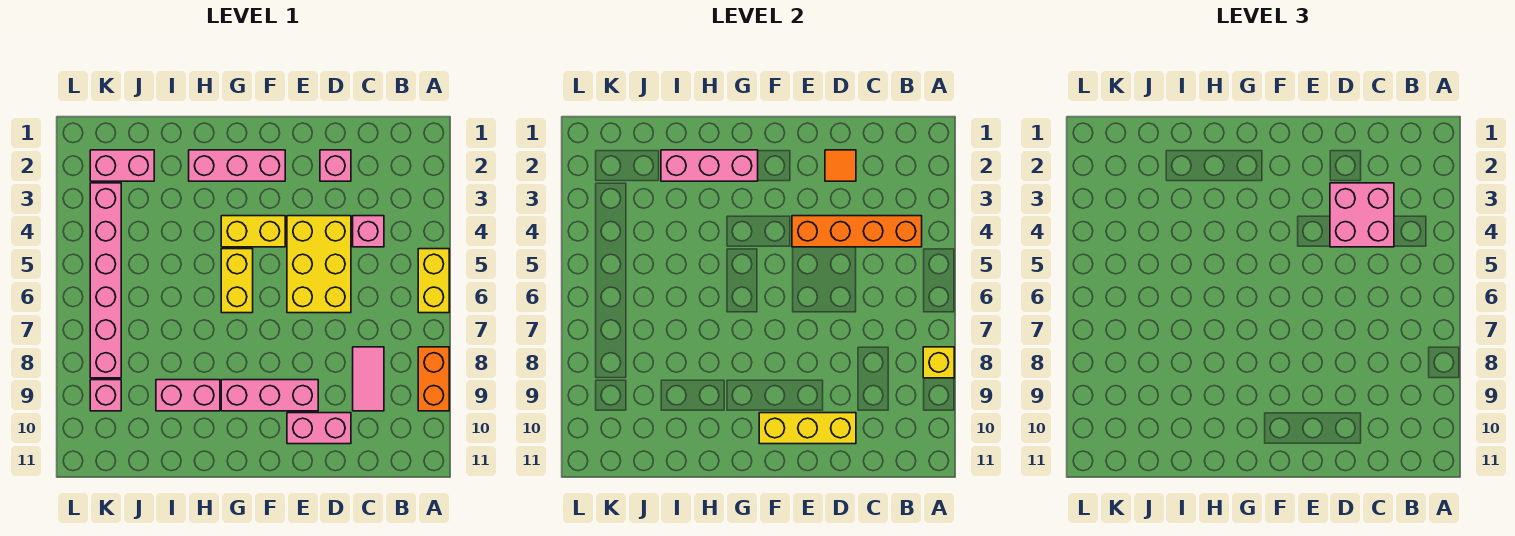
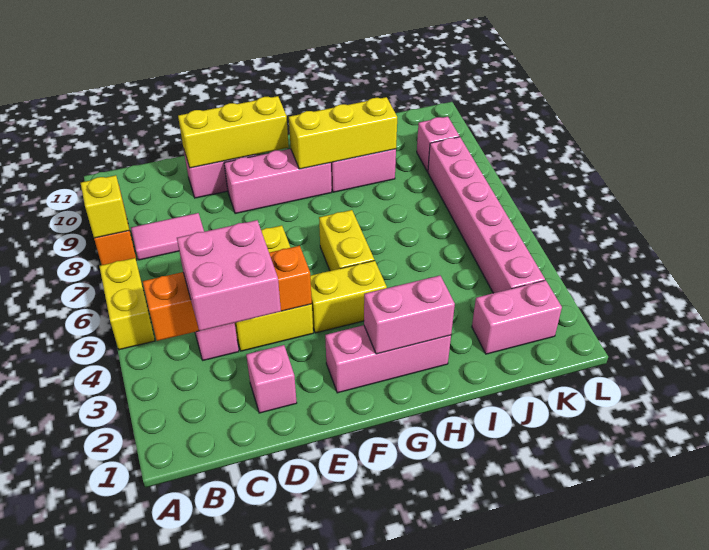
pink tile C8:C9 level 1 -> pink tile B8:C8 level 1
orange tile D2 level 2 -> none
pink brick G2:I2 level 2 -> pink brick G2:H2 level 2
none -> yellow brick G9:I9 level 2

